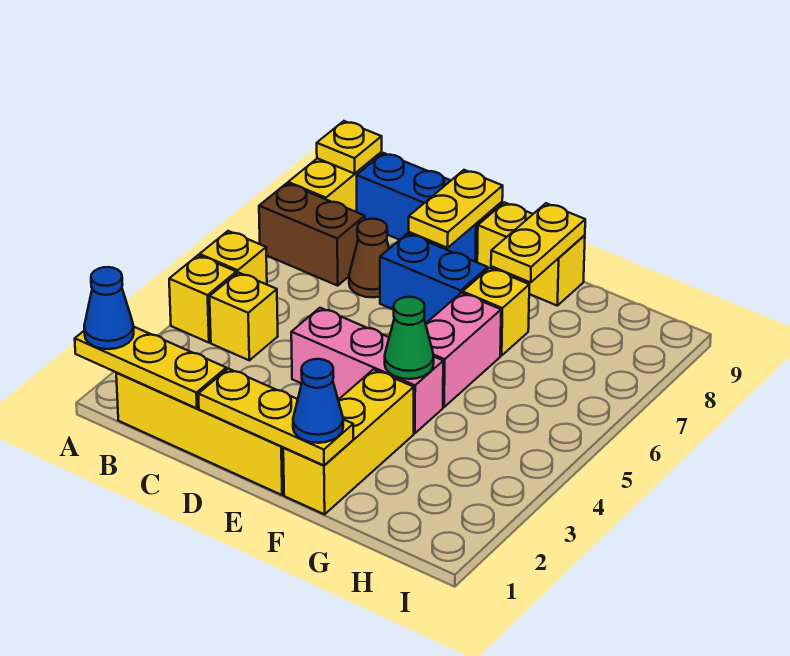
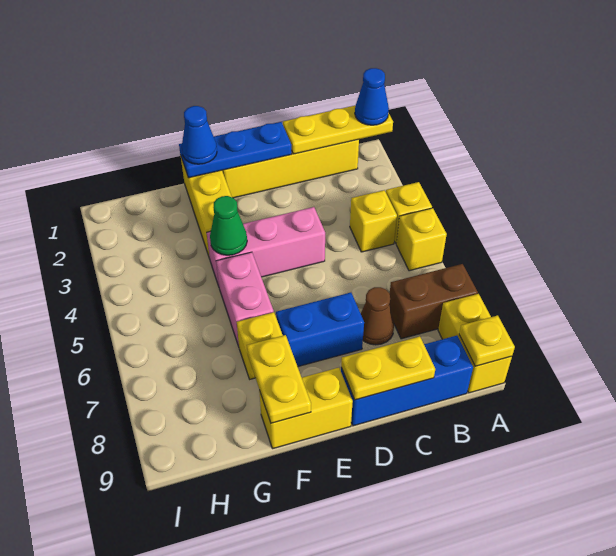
yellow plate D1:F1 level 2 -> blue plate D1:F1 level 2
yellow plate D8:D9 level 2 -> yellow plate C9:D9 level 2

